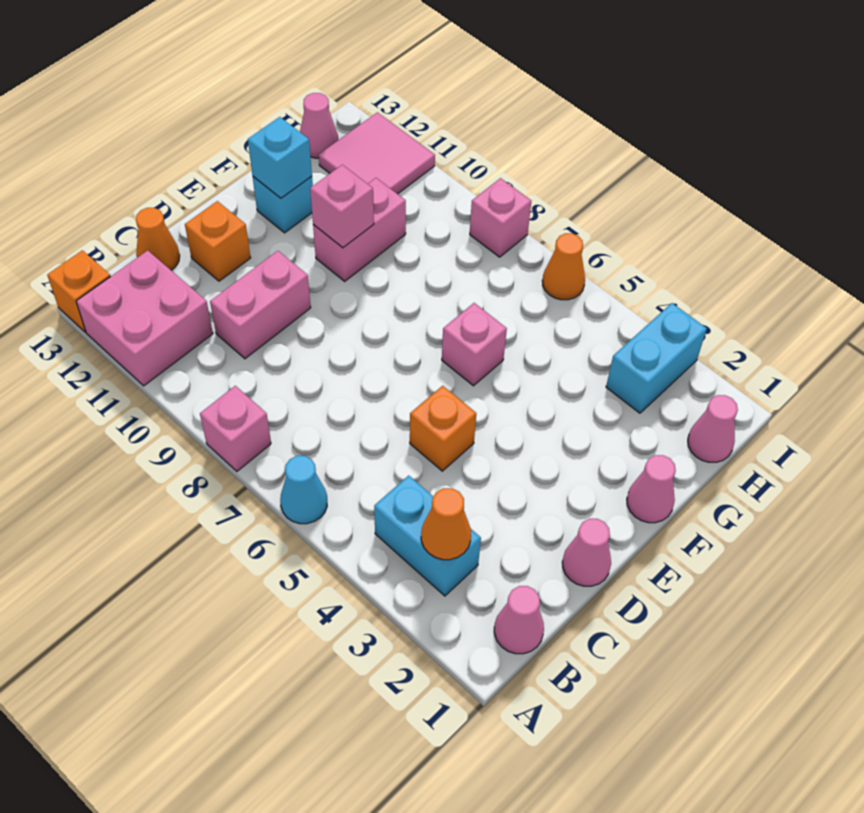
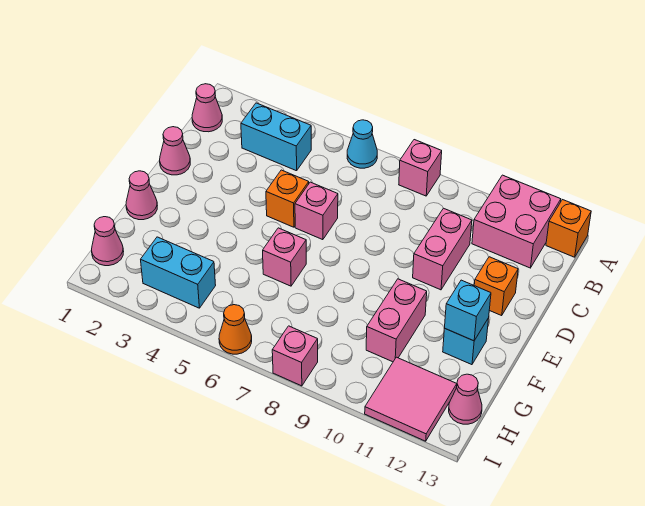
orange cone B3 level 2 -> none
orange cone C13 level 1 -> none
pink brick F10 level 2 -> pink brick D6 level 1
cyan brick H3:I3 level 1 -> cyan brick H3:H4 level 1

